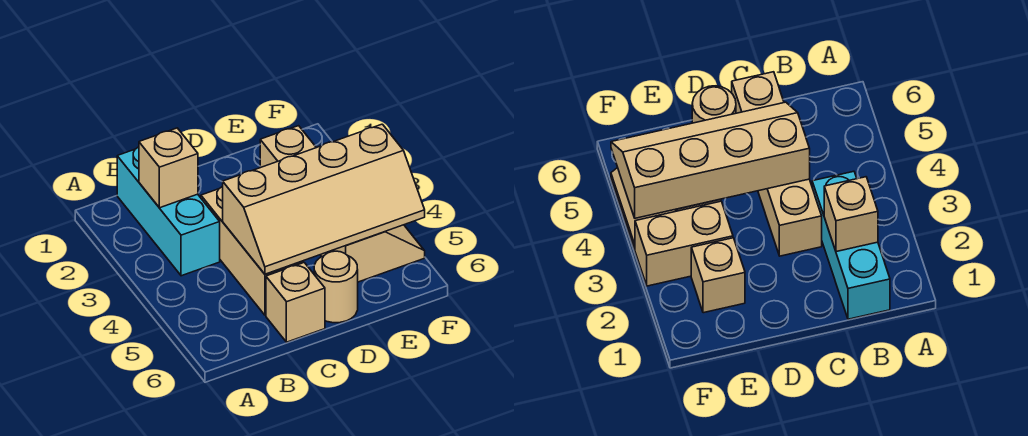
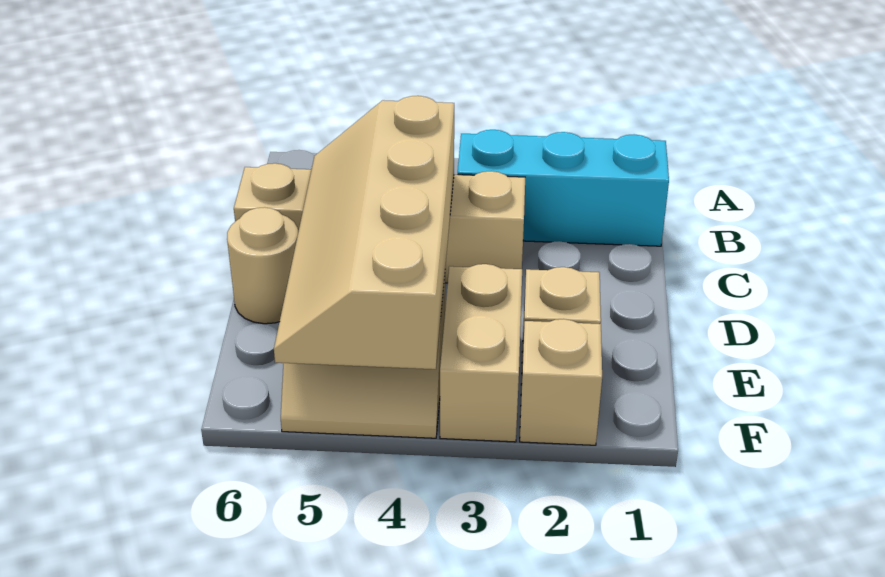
tan brick B2 level 2 -> tan brick F2 level 1

